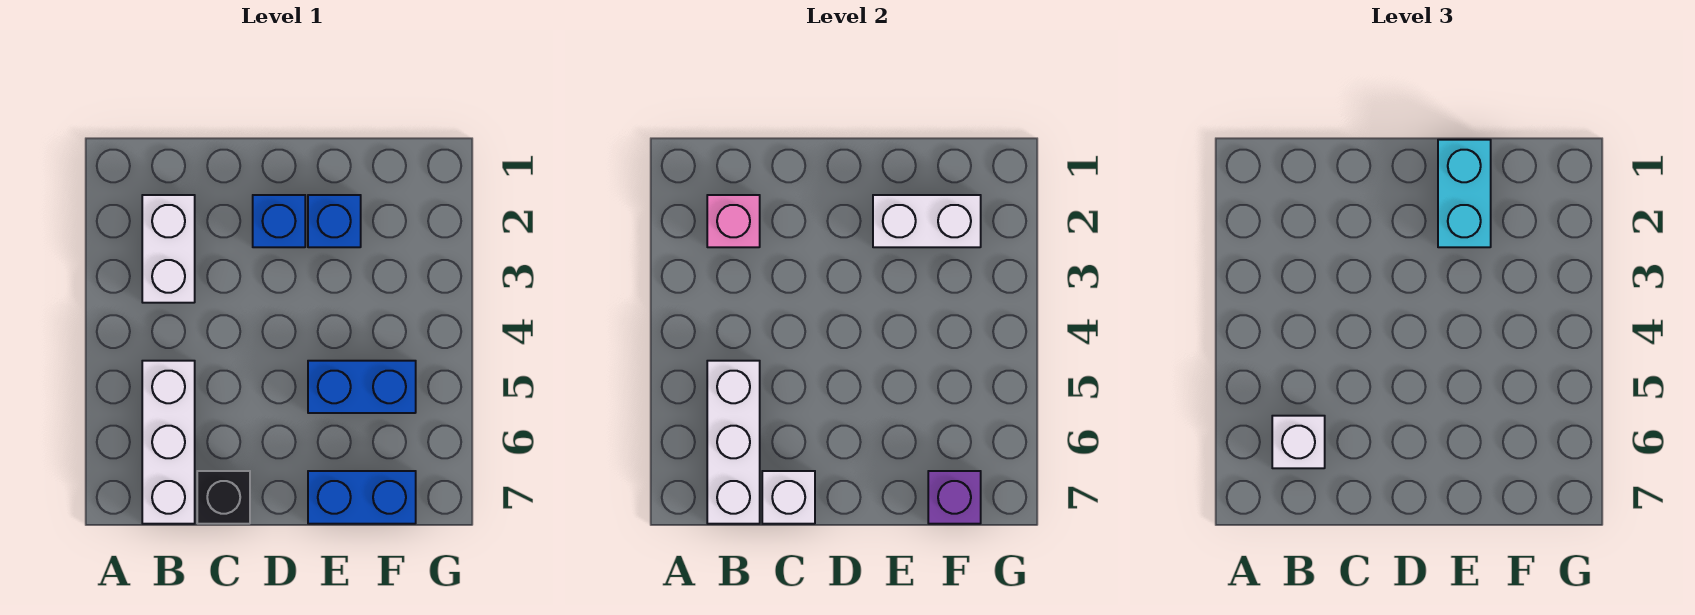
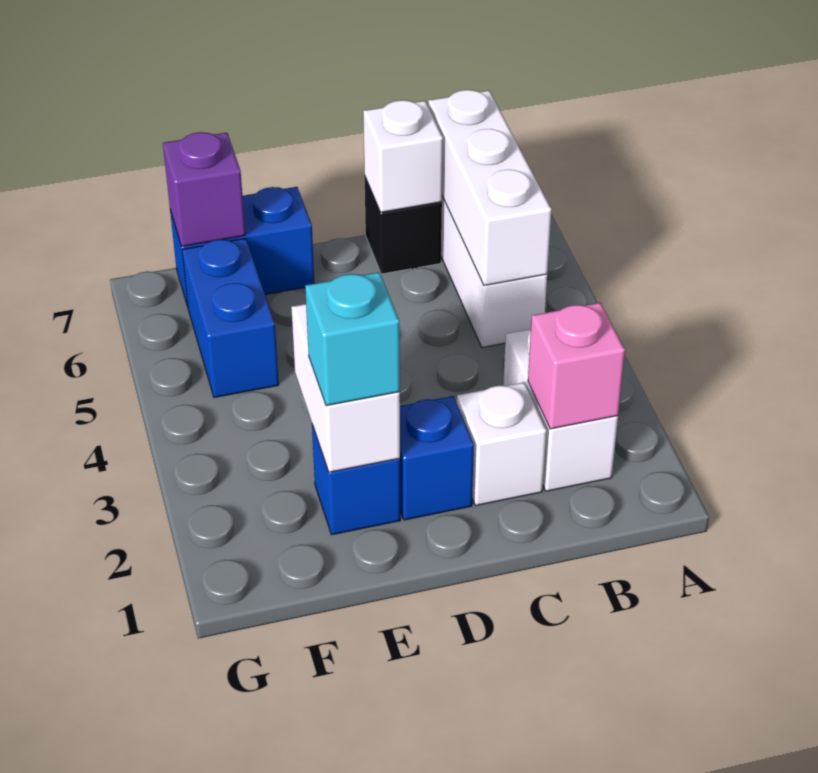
white brick B6 level 3 -> white brick C2 level 1
cyan brick E1:E2 level 3 -> cyan brick E2 level 3
white brick E2:F2 level 2 -> white brick E2:E3 level 2
blue brick E5:F5 level 1 -> blue brick F5:F6 level 1

